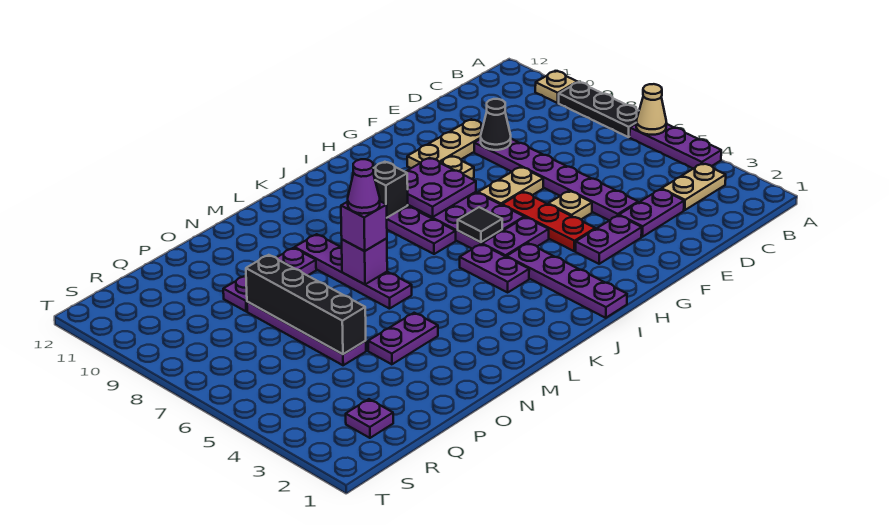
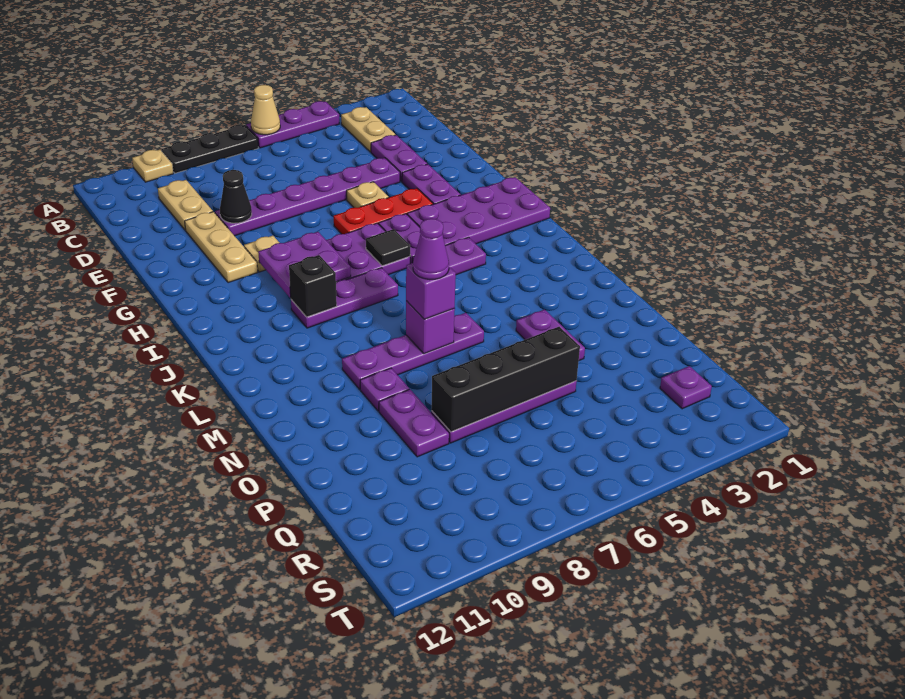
tan plate F7:G7 level 1 -> tan plate C10:D10 level 1
purple plate I1:I4 level 1 -> purple plate H1:I4 level 1

